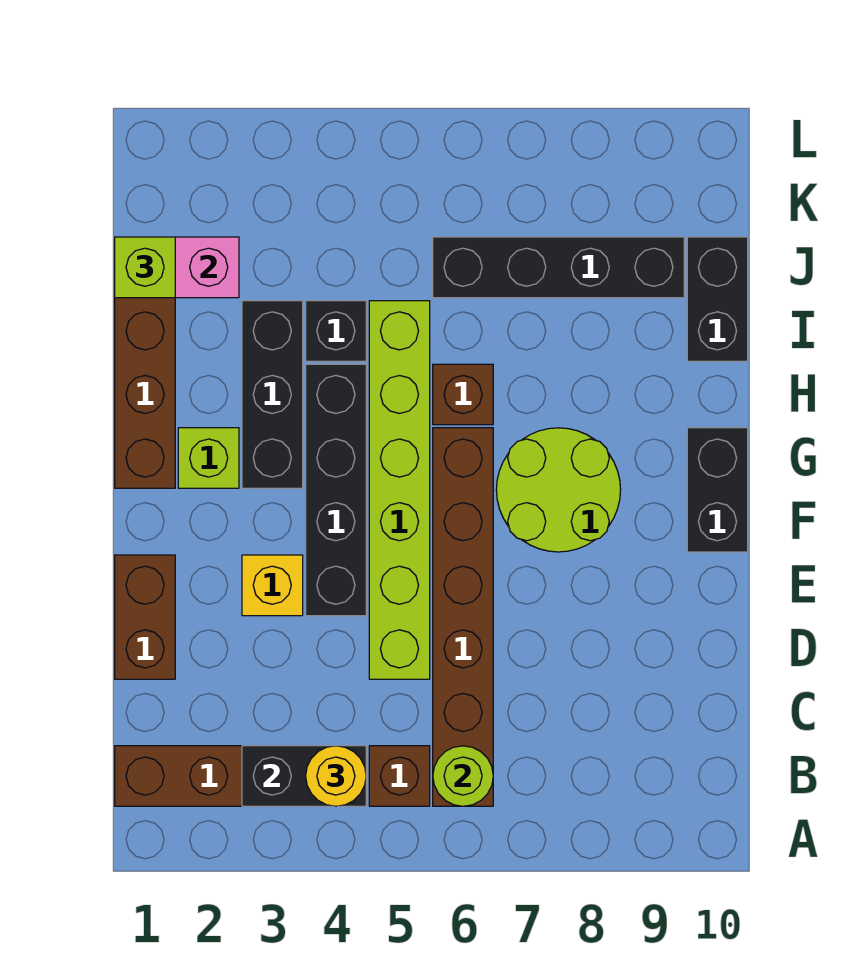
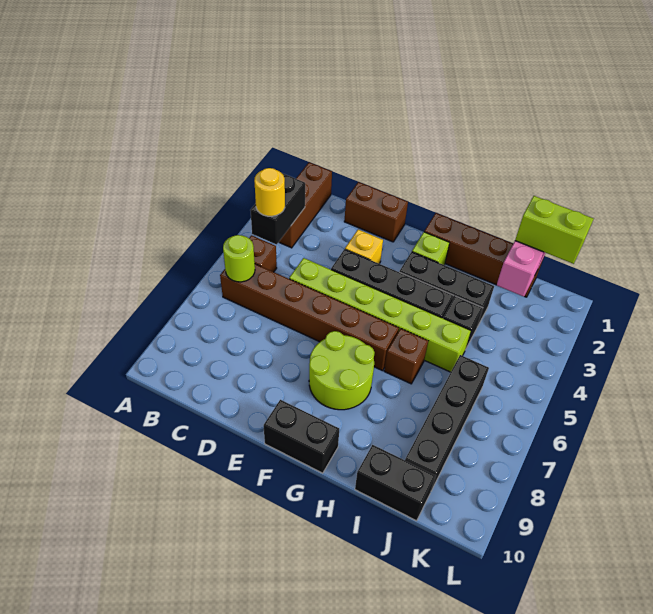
lime brick J1 level 3 -> lime brick J1:K1 level 3

